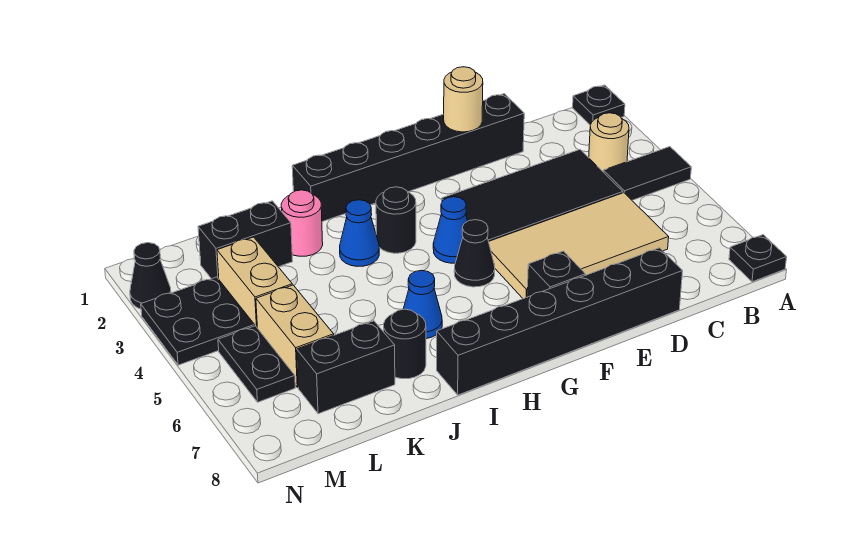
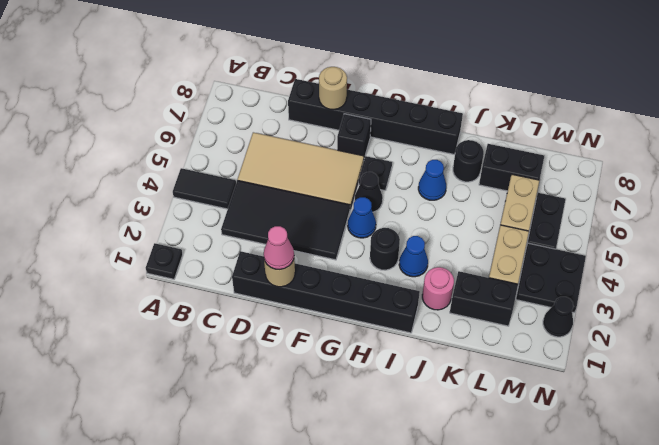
black plate A8 level 1 -> black plate G6 level 1
tan round brick B3 level 1 -> tan round brick E8 level 2
none -> pink cone E1 level 3

